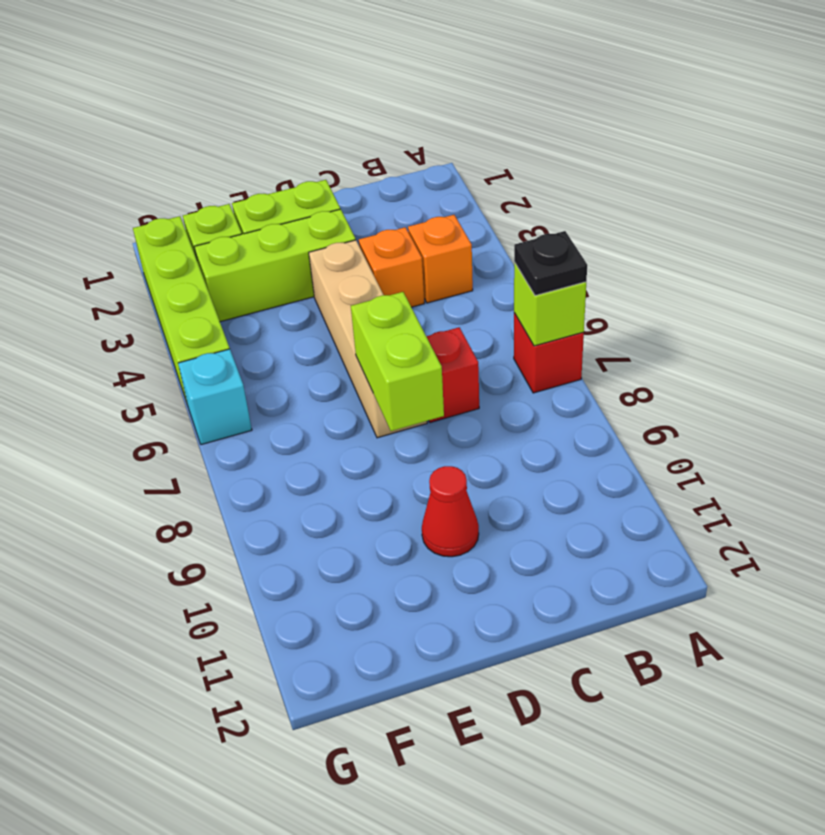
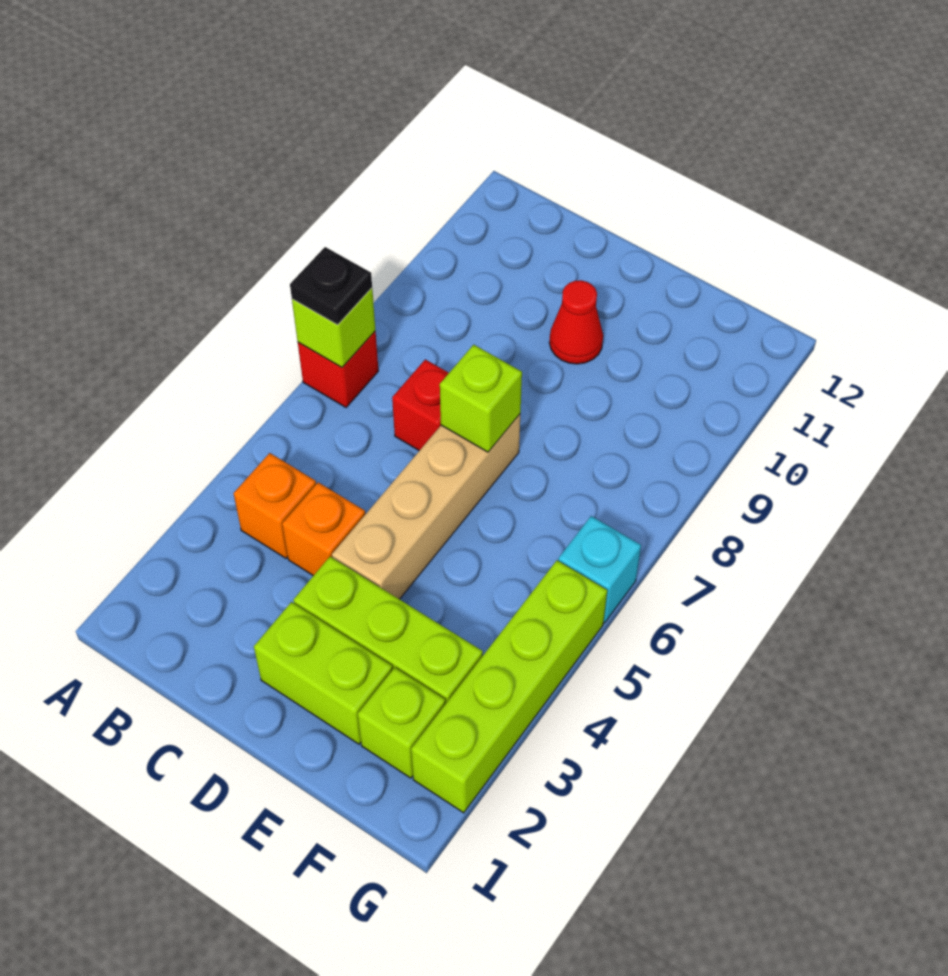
lime brick D7:D8 level 2 -> lime brick D7 level 2

